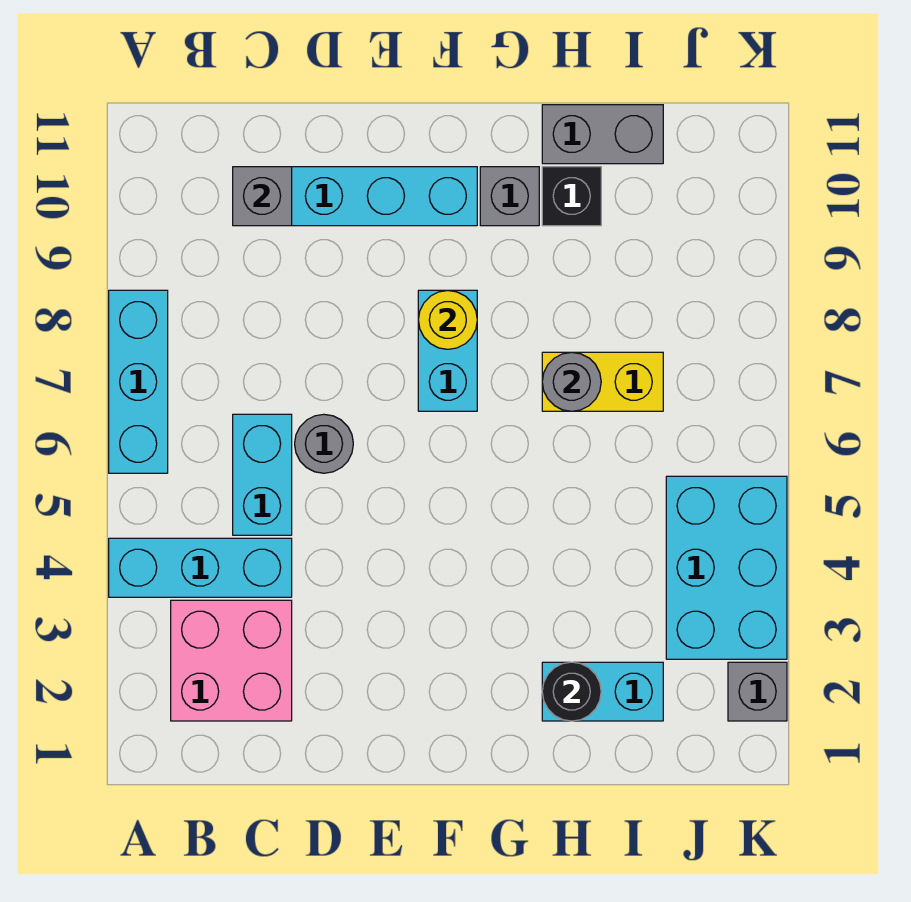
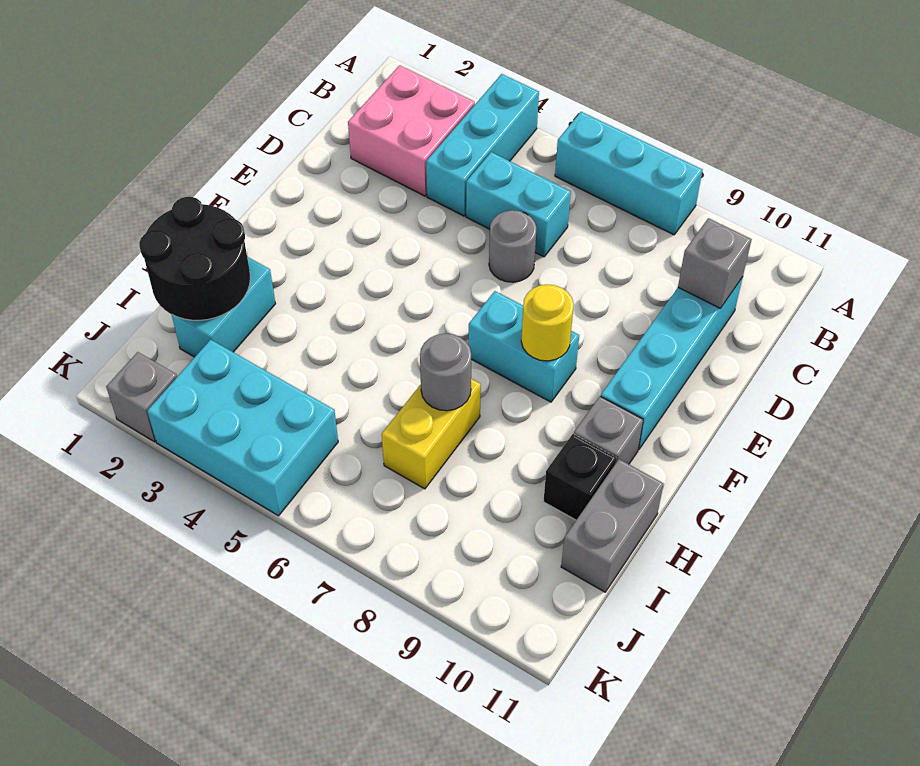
black round brick H2 level 2 -> black round brick H1:I2 level 2

